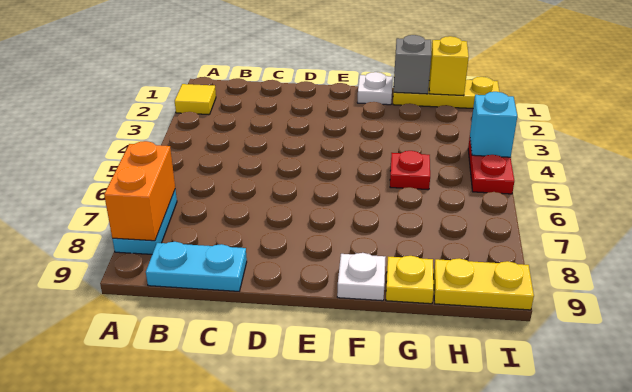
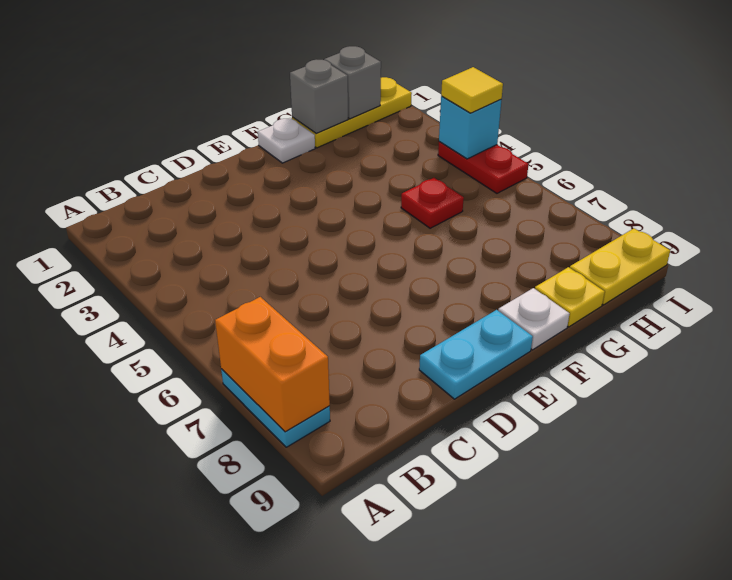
yellow tile A2 level 1 -> yellow tile I4 level 3
cyan plate B9:C9 level 1 -> cyan plate D9:E9 level 1
yellow brick H1 level 2 -> grey brick H1 level 2

